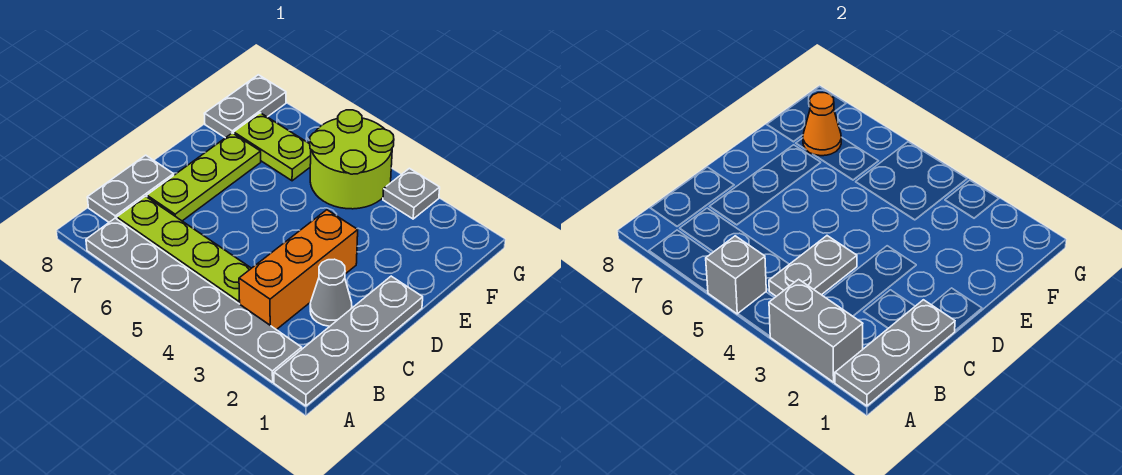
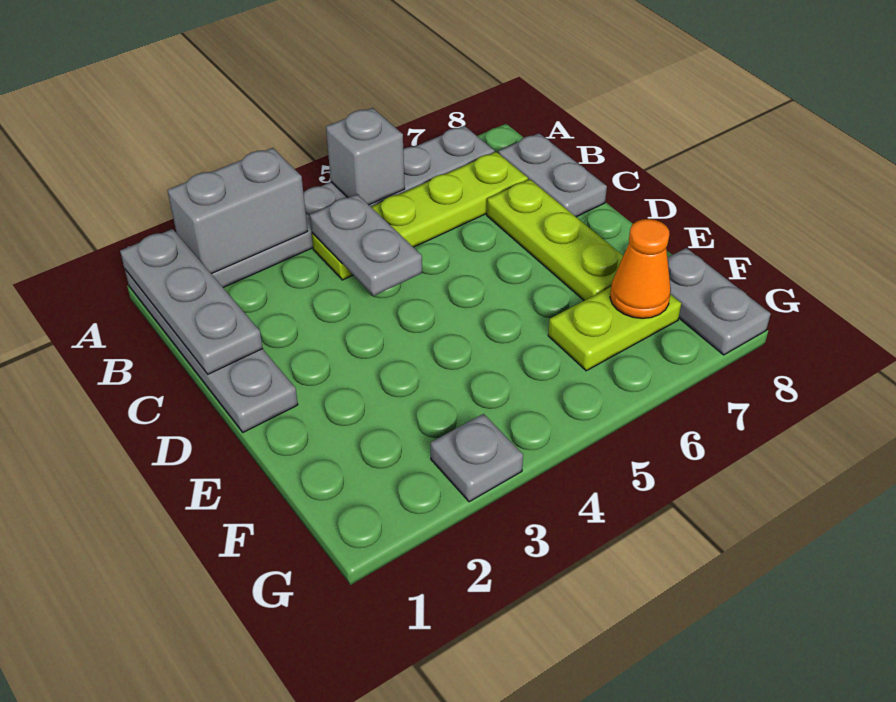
orange brick B3:D3 level 1 -> none
grey cone C2 level 1 -> none
lime round brick F4:G5 level 1 -> none

